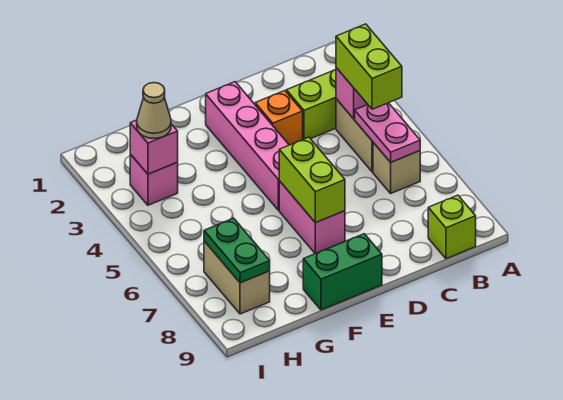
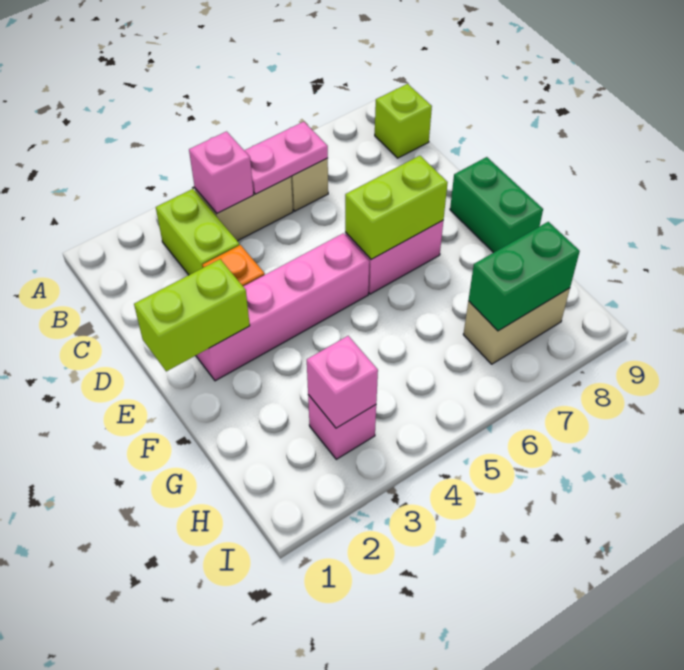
lime brick B4:B5 level 3 -> lime brick E1:E2 level 2
tan cone H3 level 3 -> none
green plate H7:H8 level 2 -> green brick H7:H8 level 2

